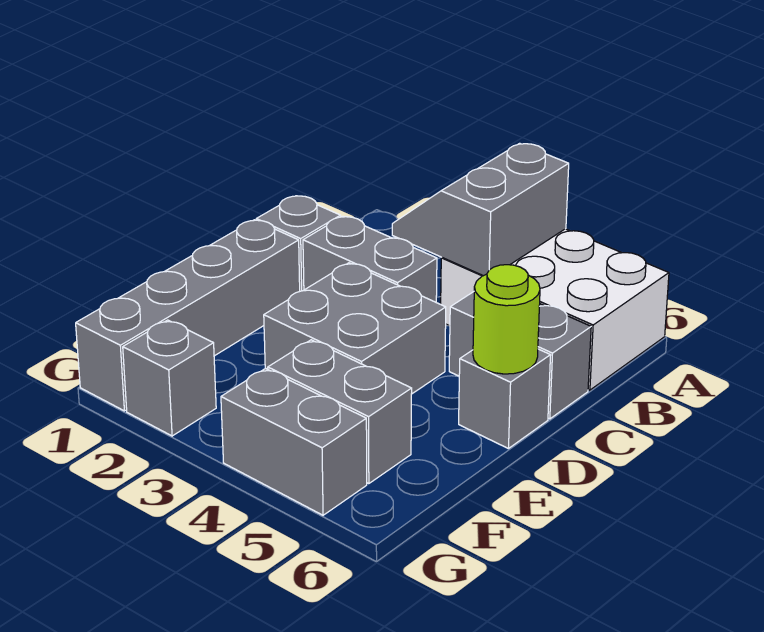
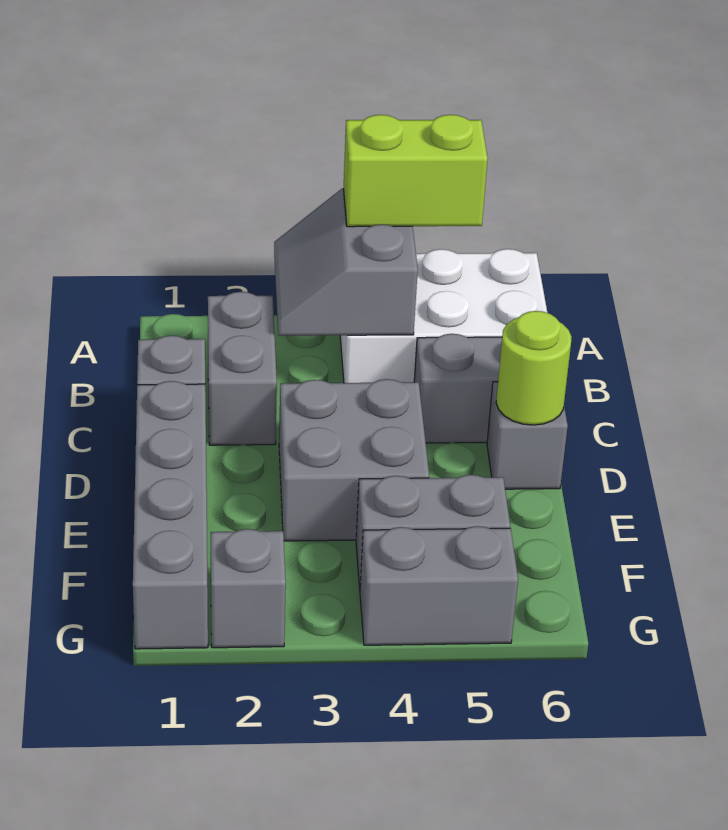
none -> lime brick A4:A5 level 3
grey brick C2:C3 level 1 -> grey brick B2:C2 level 1

